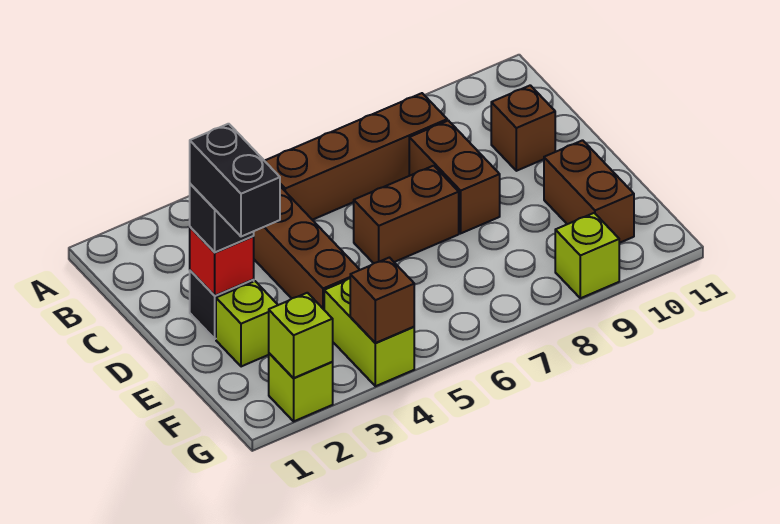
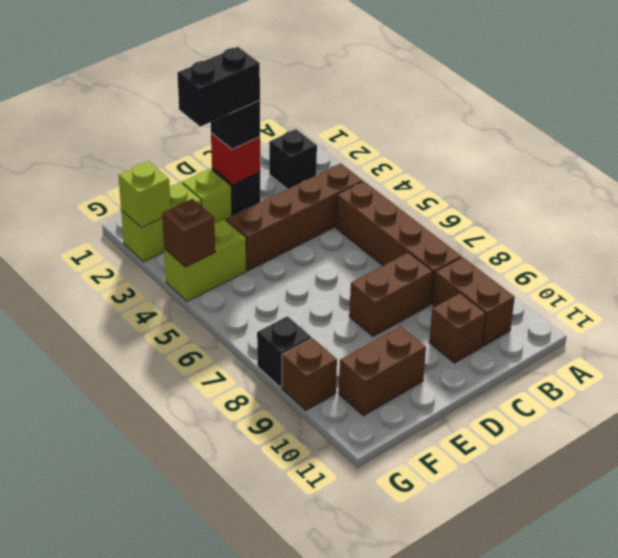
none -> black brick B2 level 1
brown brick D6:D7 level 1 -> brown brick B9:B10 level 1
lime brick G2 level 1 -> lime brick F2:G2 level 1
none -> black brick G8 level 1
lime brick G9 level 1 -> brown brick G9 level 1

